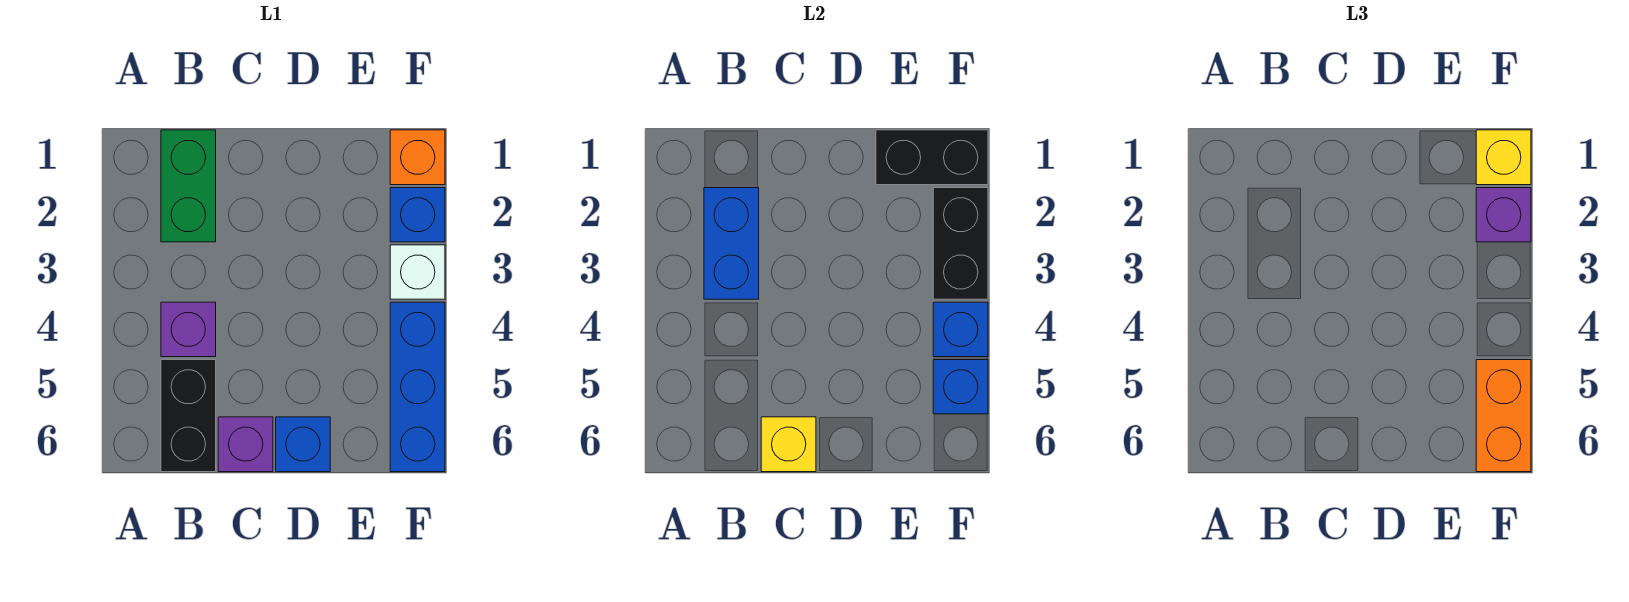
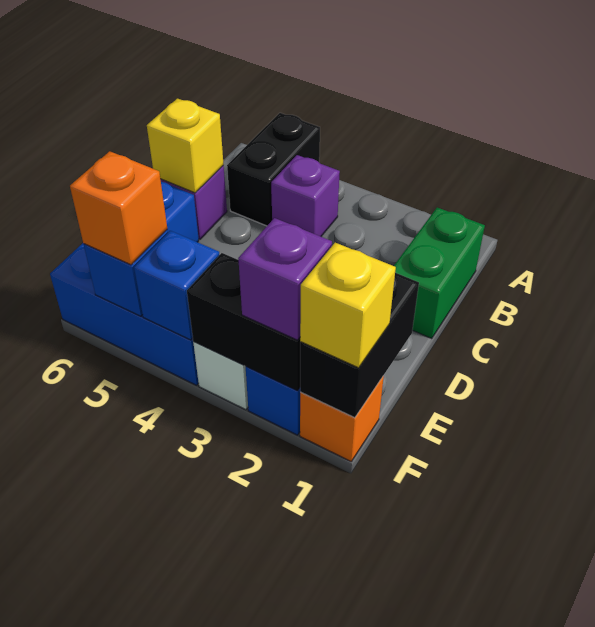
green brick B1:B2 level 1 -> green brick B1:C1 level 1
blue brick B2:B3 level 2 -> none
black brick B5:B6 level 1 -> black brick A5:B5 level 1
orange brick F5:F6 level 3 -> orange brick F5 level 3

